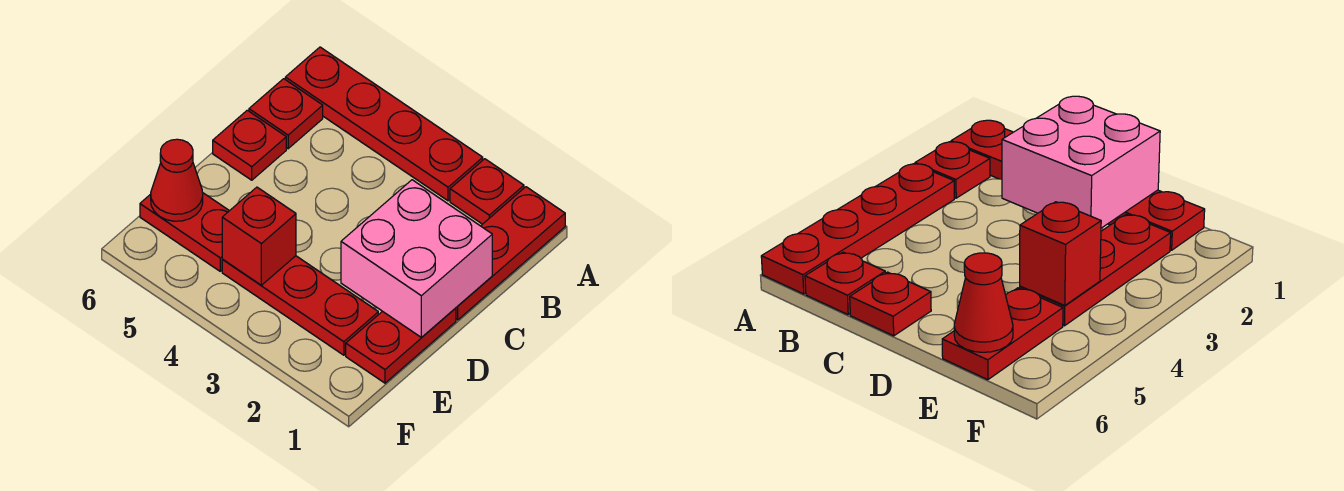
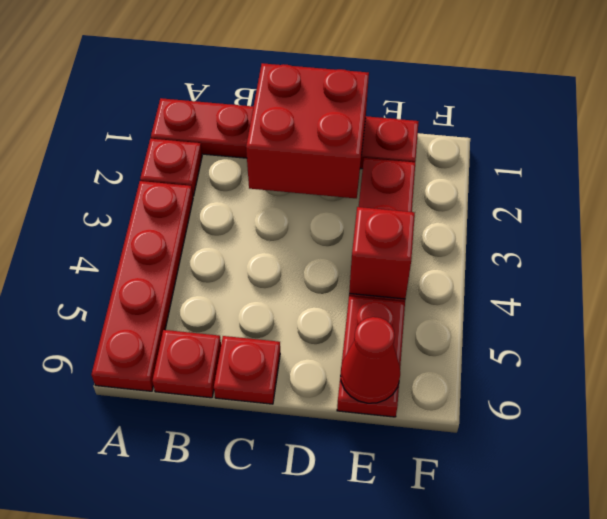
pink brick C1:D2 level 2 -> red brick C1:D2 level 2

